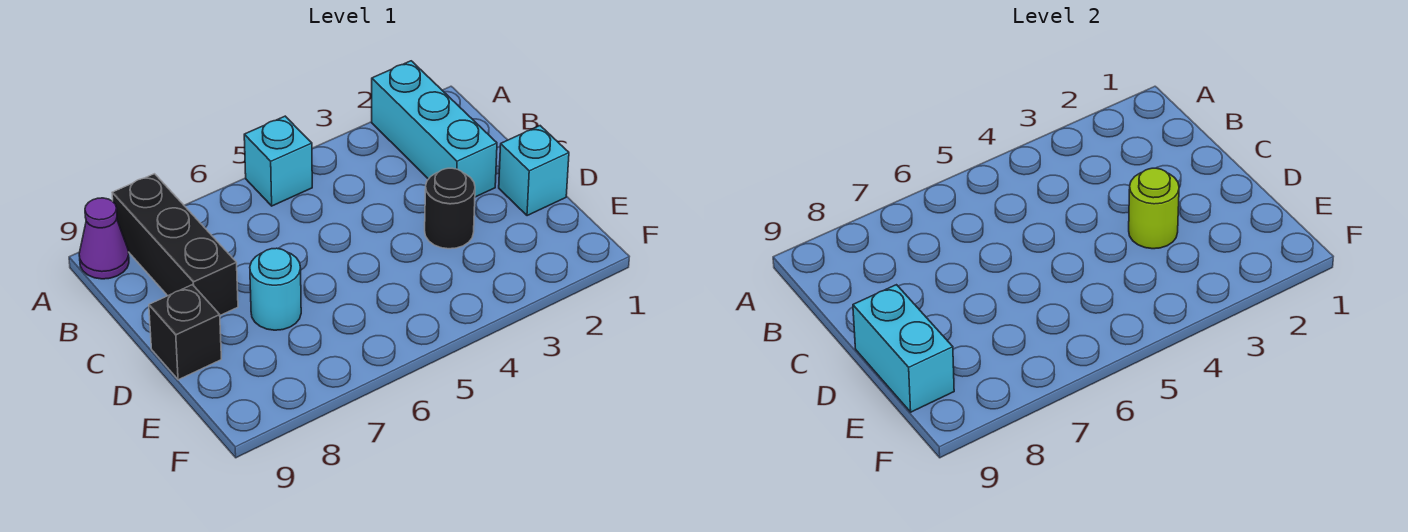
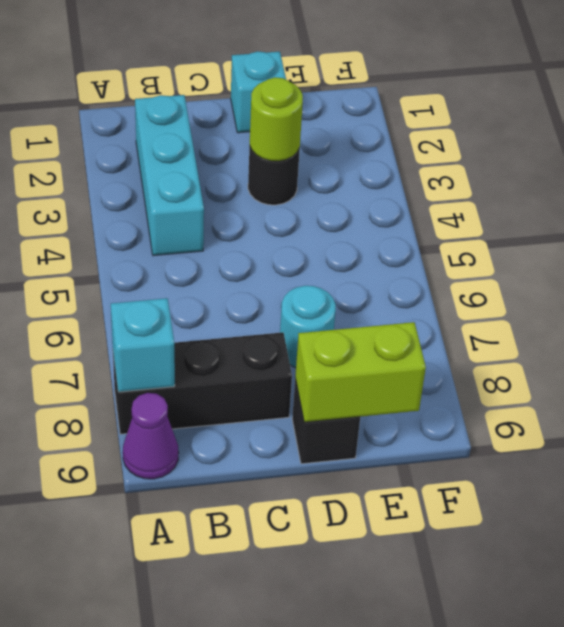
cyan brick A2:C2 level 1 -> cyan brick B2:B4 level 1
cyan brick A5 level 1 -> cyan brick A8 level 2
cyan brick D9:E9 level 2 -> lime brick D9:E9 level 2

